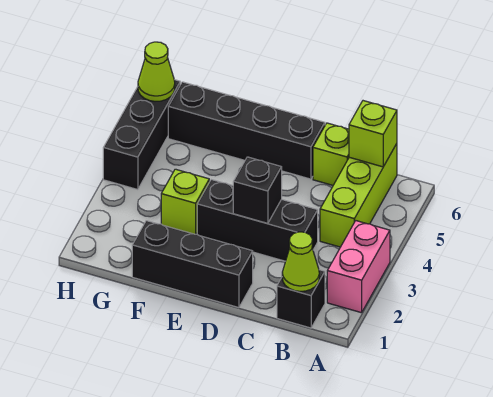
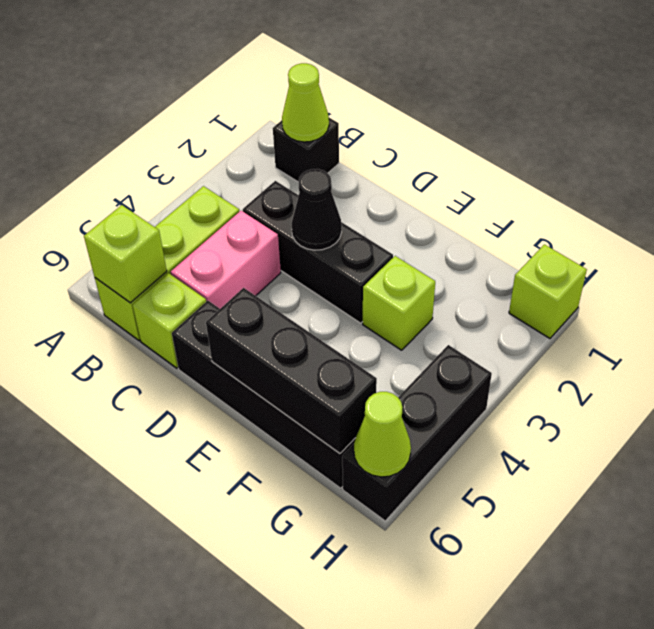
pink brick A2:A3 level 1 -> pink brick C4:C5 level 1
black brick D1:F1 level 1 -> black brick E6:G6 level 2
black brick D3 level 2 -> black cone D3 level 2
none -> lime brick H1 level 1

